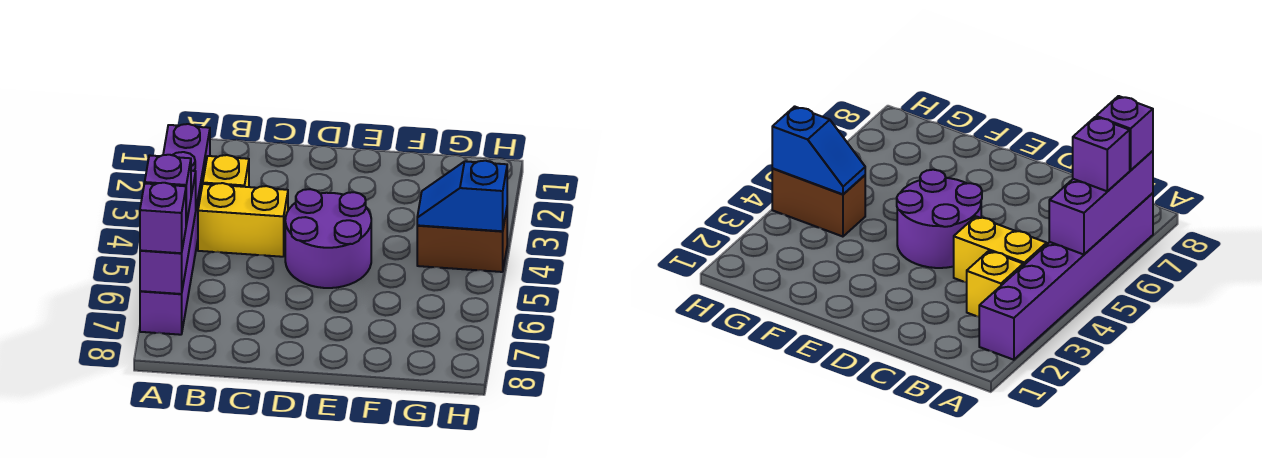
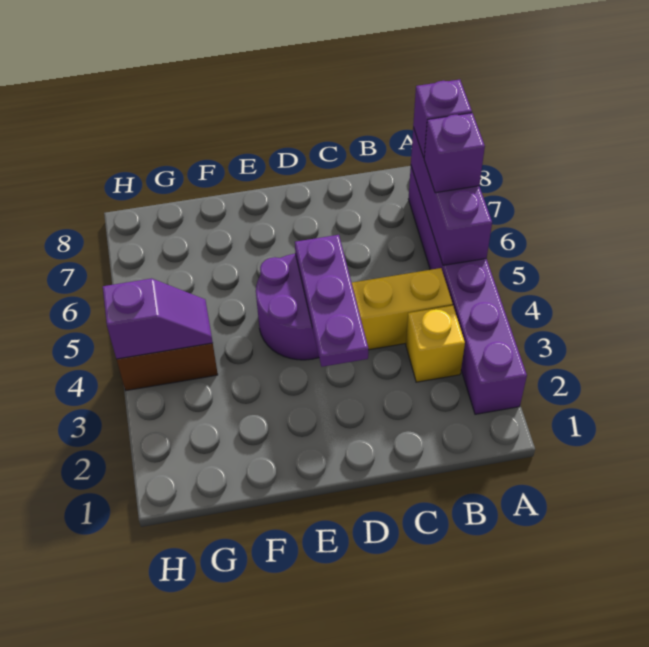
none -> purple plate D3:D5 level 2
blue slope G4:H4 level 2 top H -> purple slope G4:H4 level 2 top H

